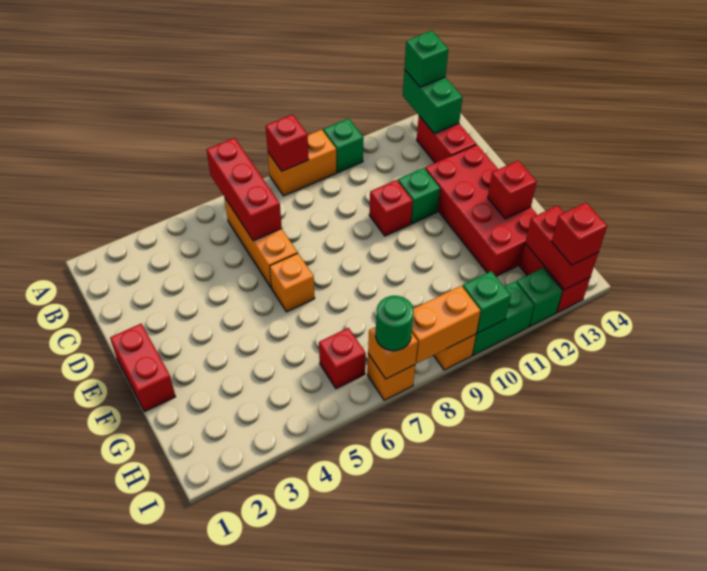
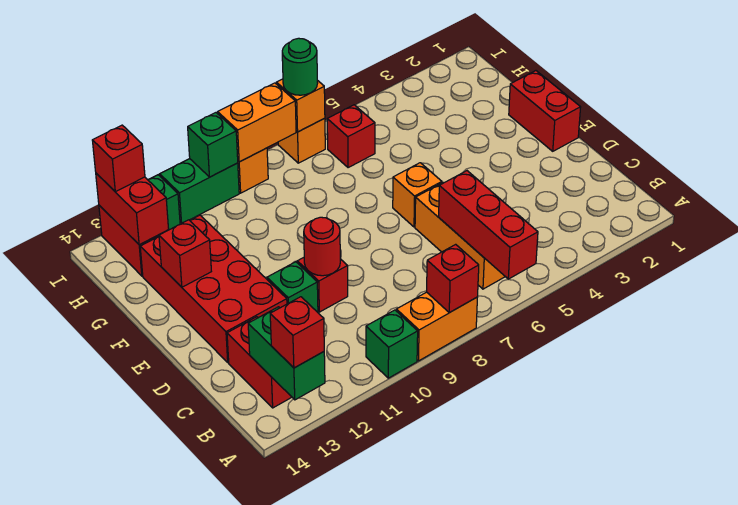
green brick A13 level 3 -> red brick A13 level 3
none -> red round brick D10 level 2

